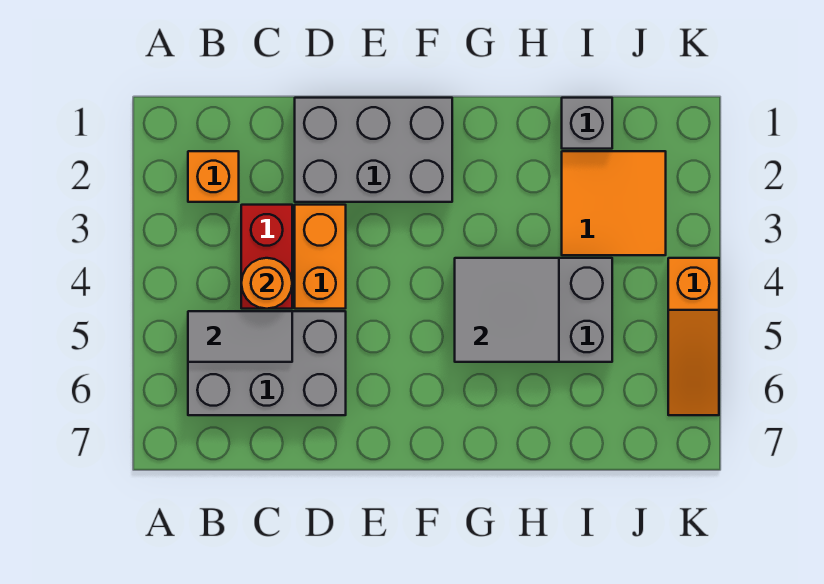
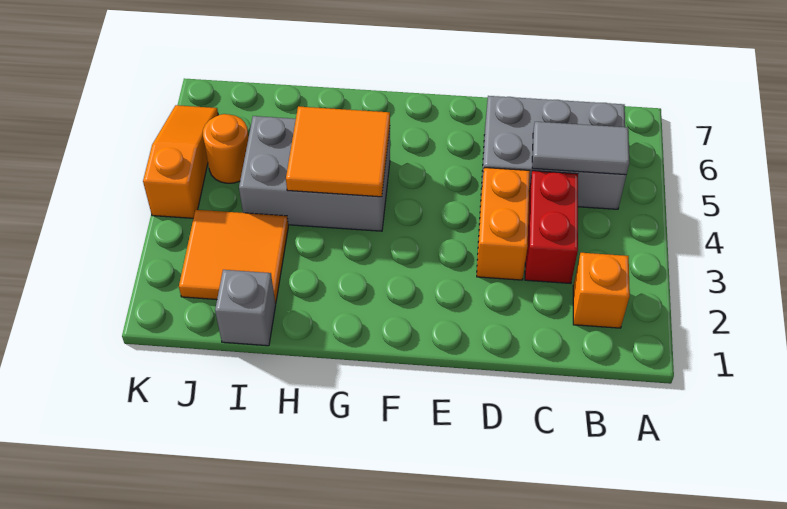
orange round brick C4 level 2 -> orange round brick J5 level 1
grey brick D1:F2 level 1 -> none
grey tile G4:H5 level 2 -> orange tile G4:H5 level 2

